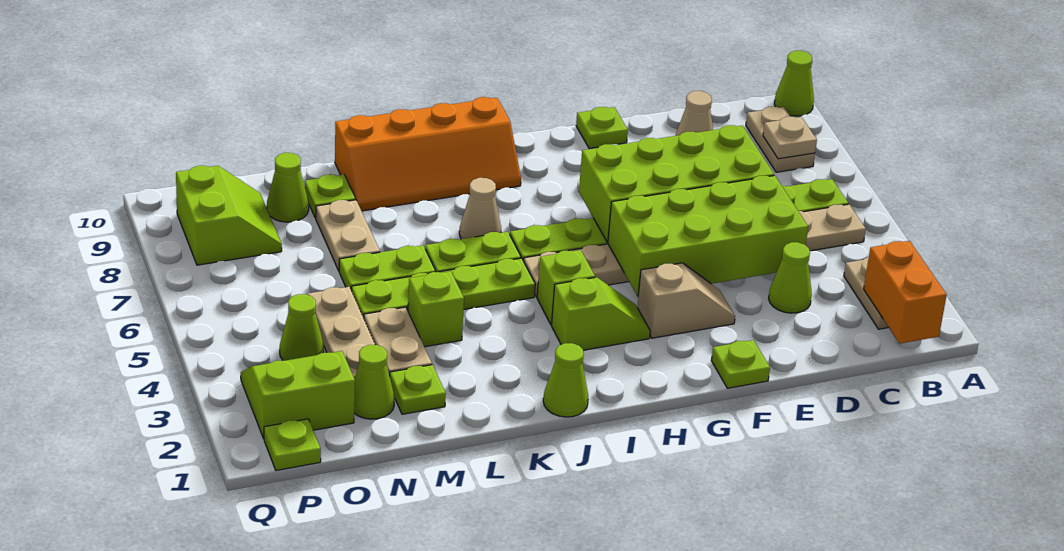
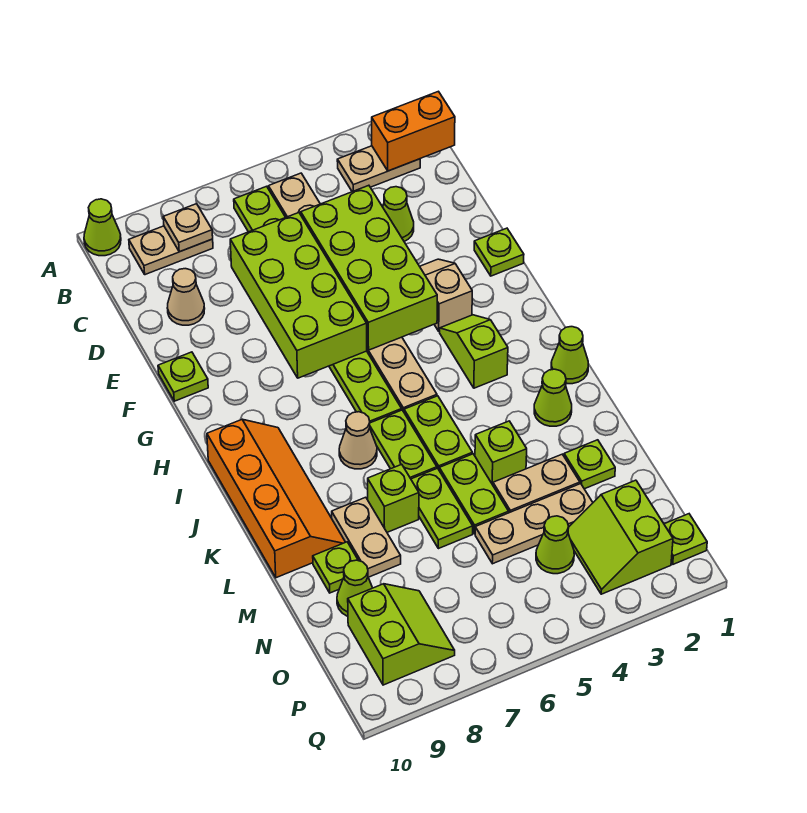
lime brick I4 level 1 -> lime brick L7 level 1
tan plate M7:M8 level 1 -> tan plate L8:M8 level 1
lime cone N2 level 1 -> lime cone K2 level 1
lime slope O8:P9 level 1 top P -> lime slope O8:P9 level 1 top 9

